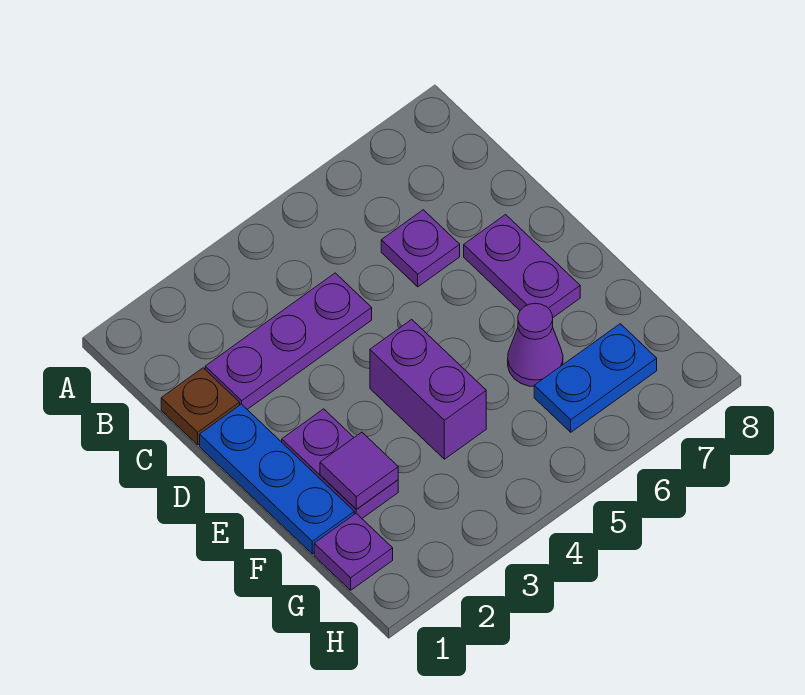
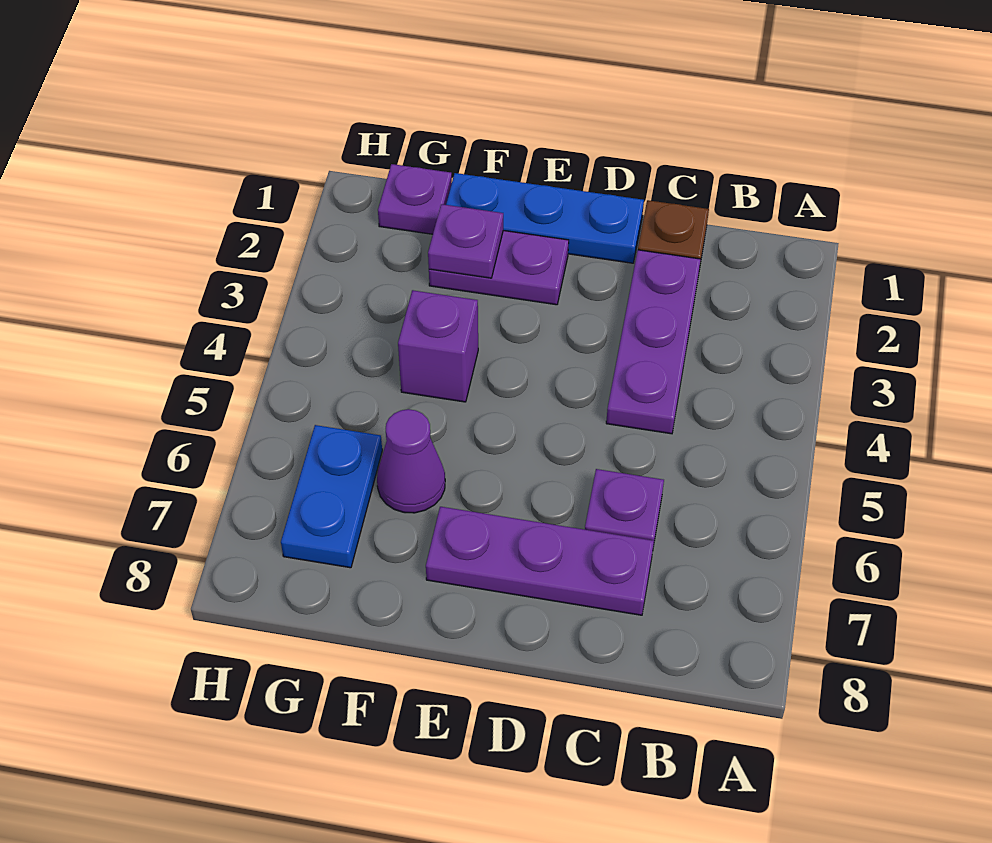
purple plate D7:E7 level 1 -> purple plate C7:E7 level 1
purple brick E4:F4 level 1 -> purple brick F4 level 1
purple tile F2 level 2 -> purple plate F2 level 2

